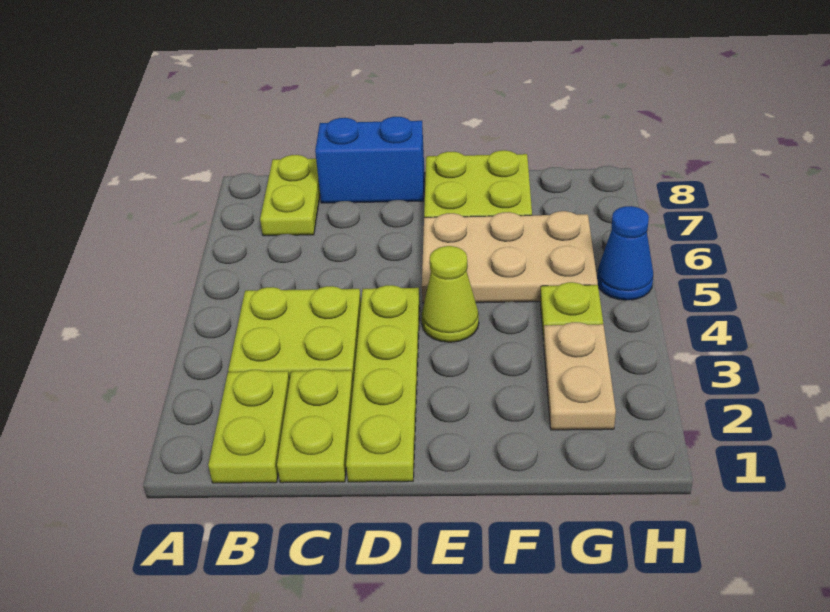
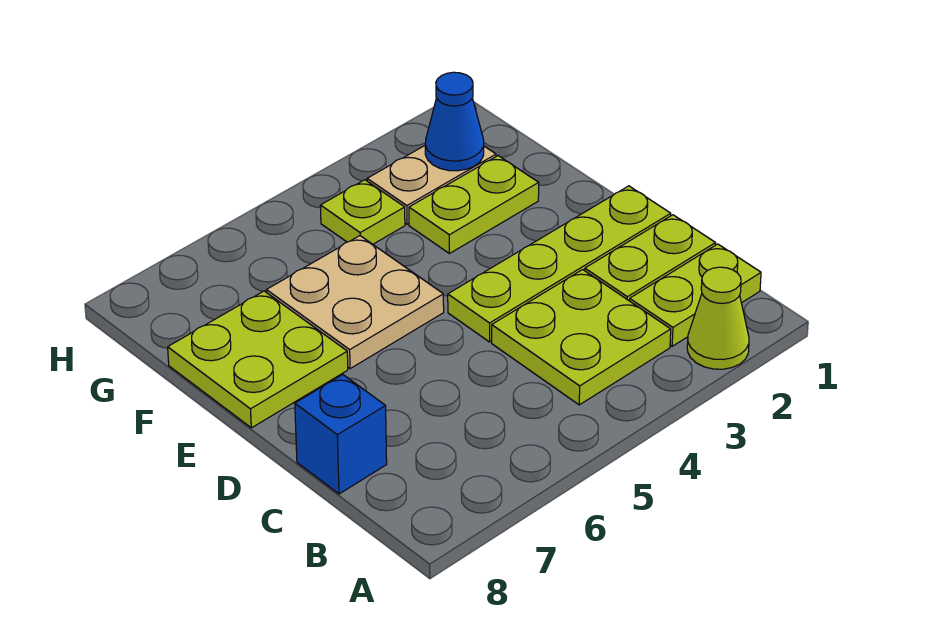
lime plate B7:B8 level 1 -> lime plate F2:F3 level 1
blue brick C8:D8 level 1 -> blue brick C8 level 1
lime cone E4 level 1 -> lime cone A2 level 1
tan plate E5:G6 level 1 -> tan plate E5:F6 level 1
blue cone H5 level 1 -> blue cone G2 level 2

